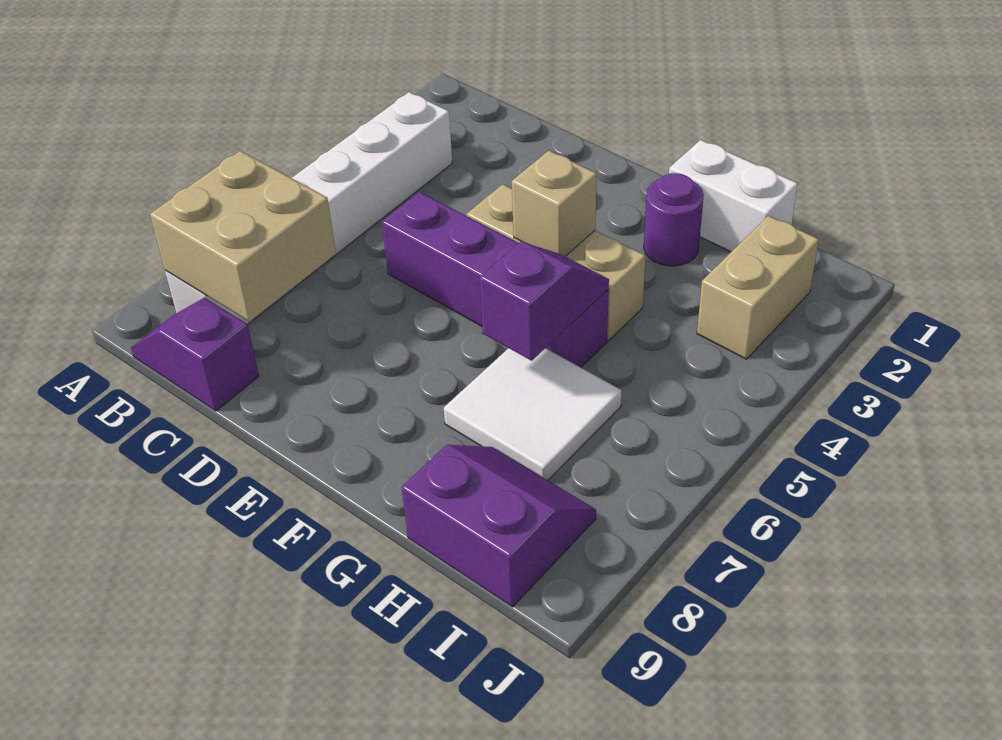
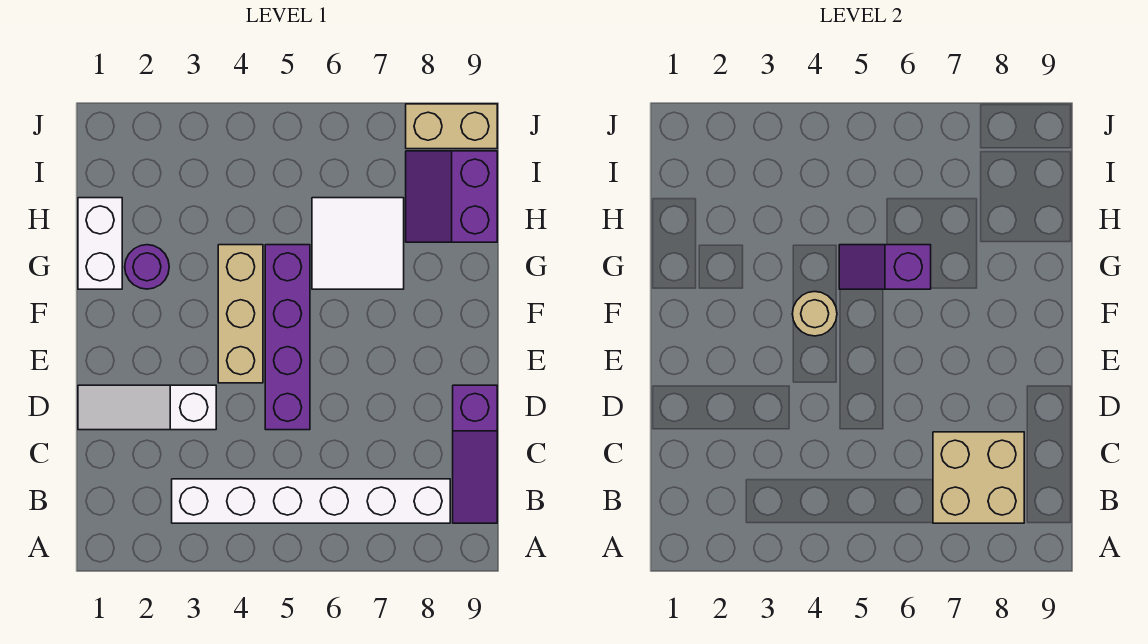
purple slope B9:C9 level 1 top C -> purple slope B9:D9 level 1 top D
none -> white slope D1:D3 level 1 top 3
tan brick F4 level 2 -> tan round brick F4 level 2
tan brick I2:I3 level 1 -> tan brick J8:J9 level 1

